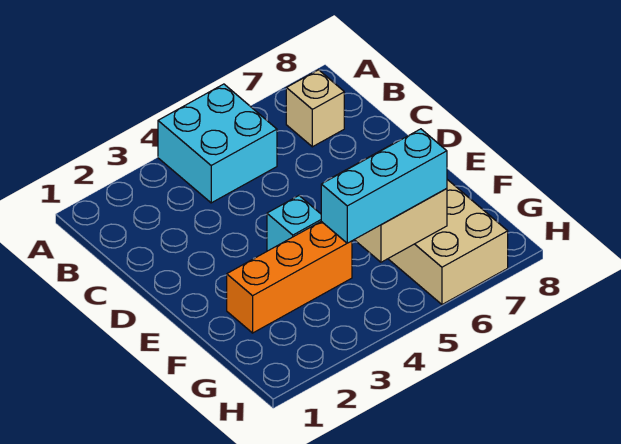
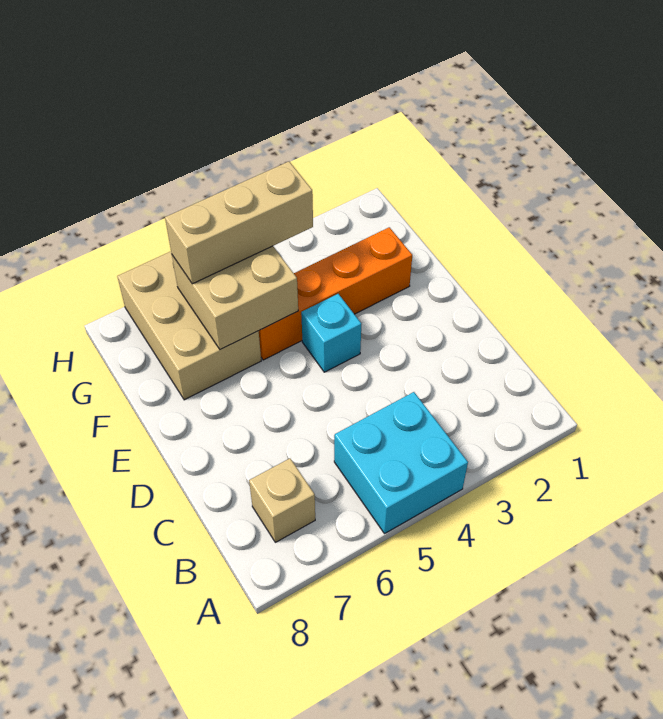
orange brick F2:F4 level 1 -> orange brick F2:F5 level 1
cyan brick G4:G6 level 3 -> tan brick G4:G6 level 3

